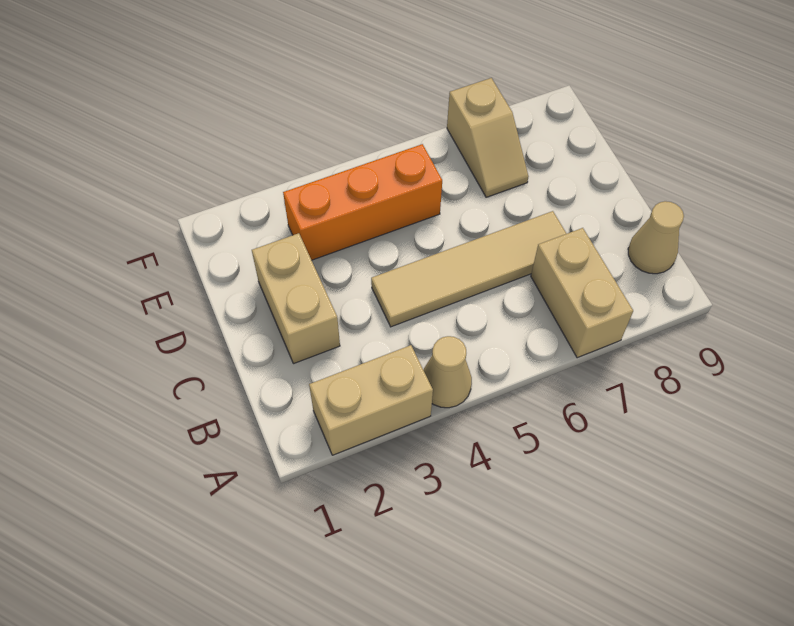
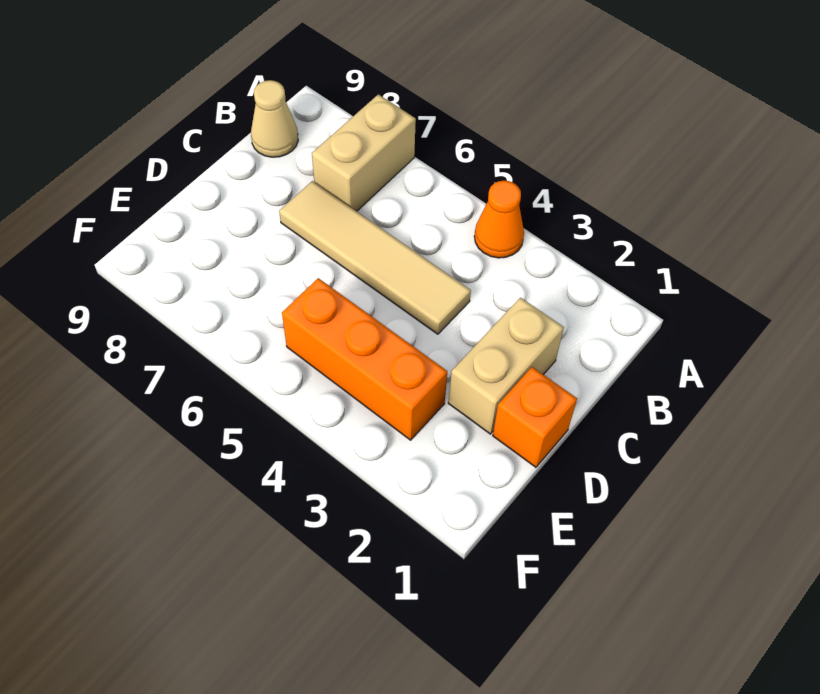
tan brick A2:A3 level 1 -> none
tan cone A4 level 1 -> orange cone A4 level 1
none -> orange brick D1 level 1
tan slope E7:F7 level 1 top F -> none

